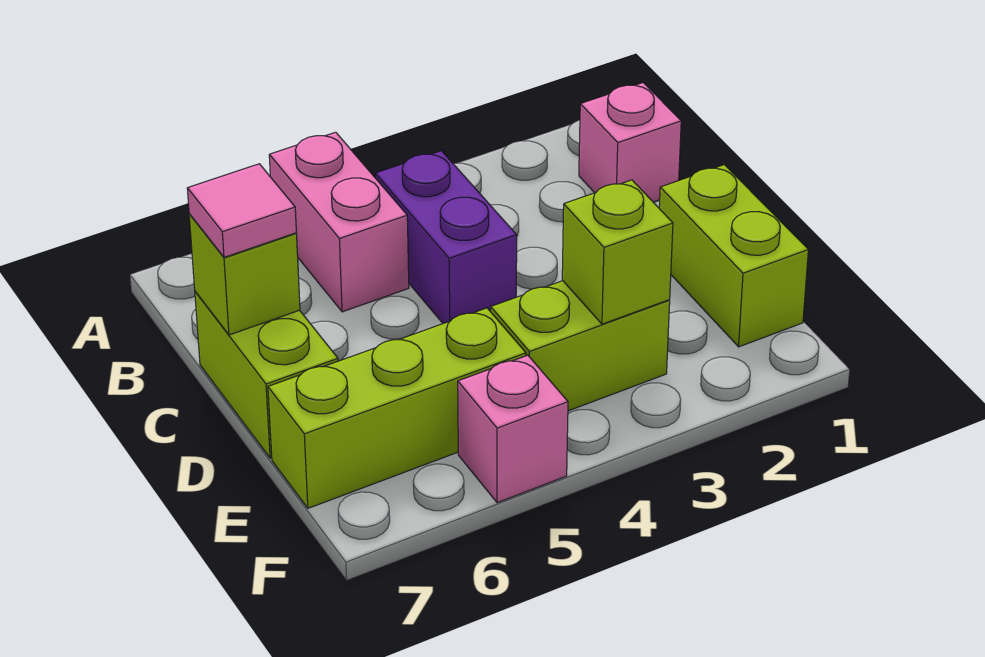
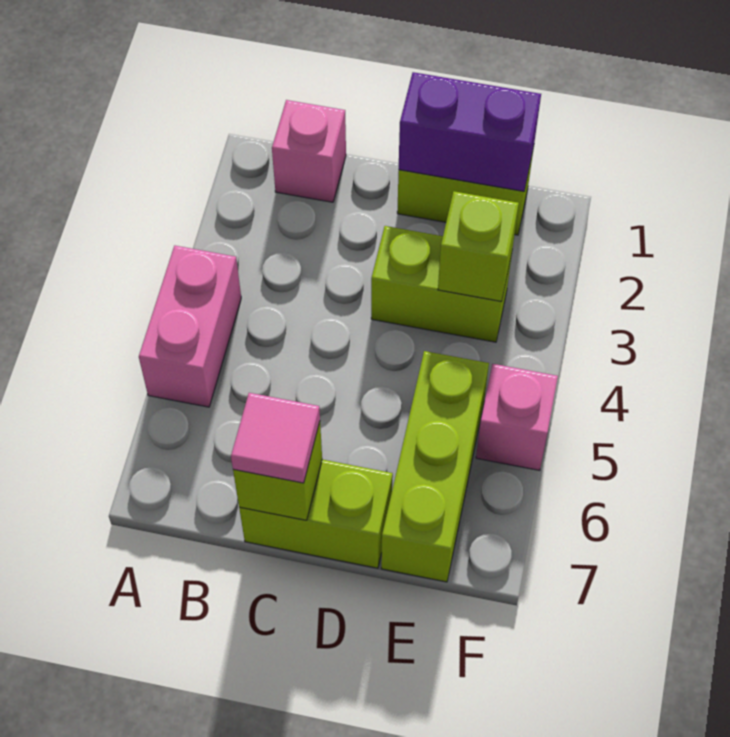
pink brick A5:B5 level 1 -> pink brick A4:A5 level 1
purple brick B4:C4 level 1 -> purple brick D1:E1 level 2
lime brick E3:E4 level 1 -> lime brick D3:E3 level 1

